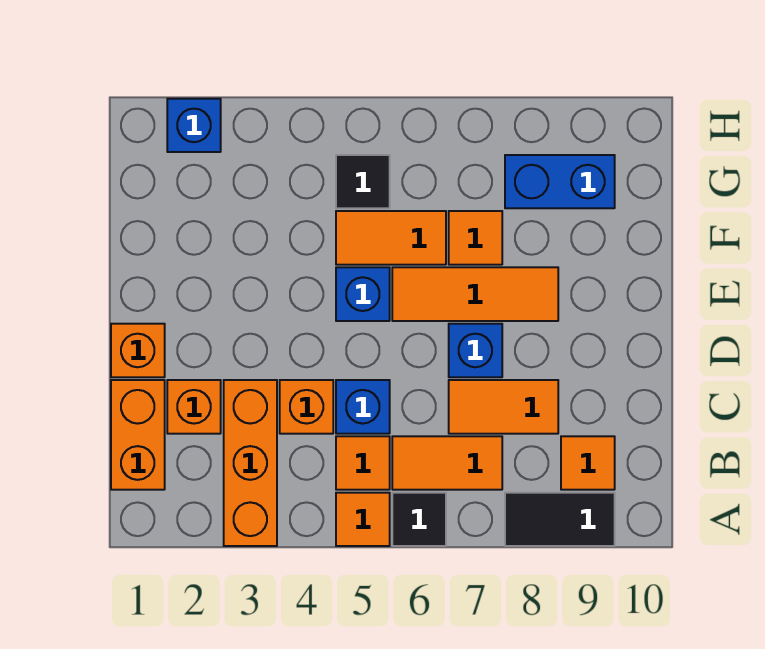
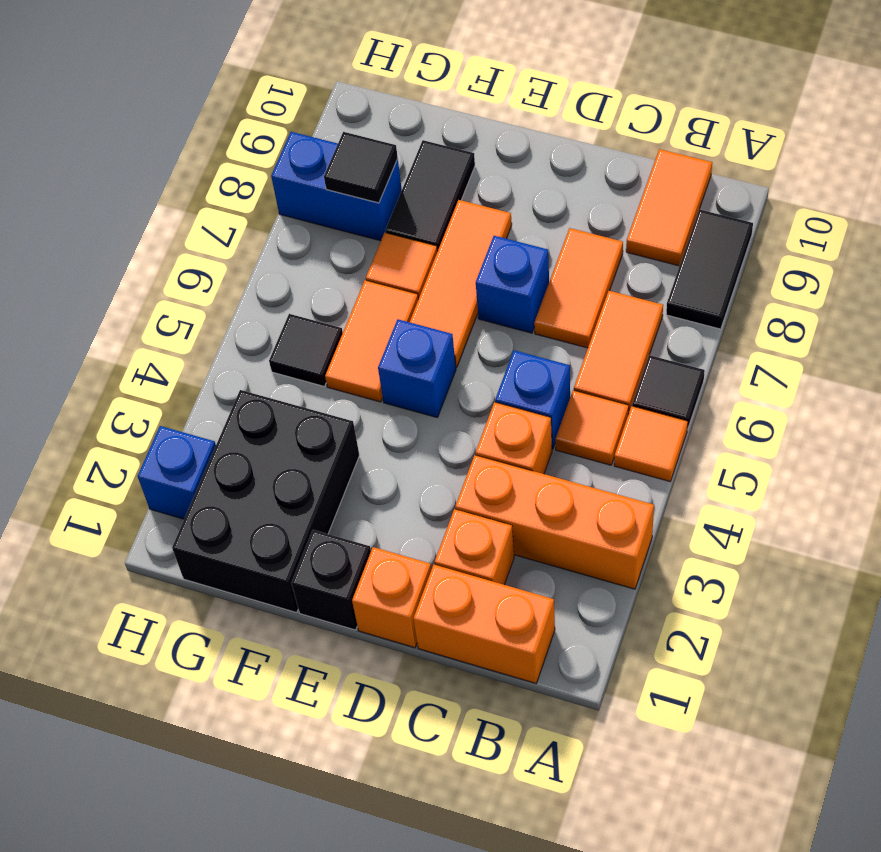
orange tile B9 level 1 -> orange tile B9:B10 level 1
none -> black brick E1 level 1
none -> black brick F1:G3 level 1
none -> black tile F8:F9 level 1
blue brick G8:G9 level 1 -> blue brick G8:H8 level 1
none -> black tile G8 level 2

